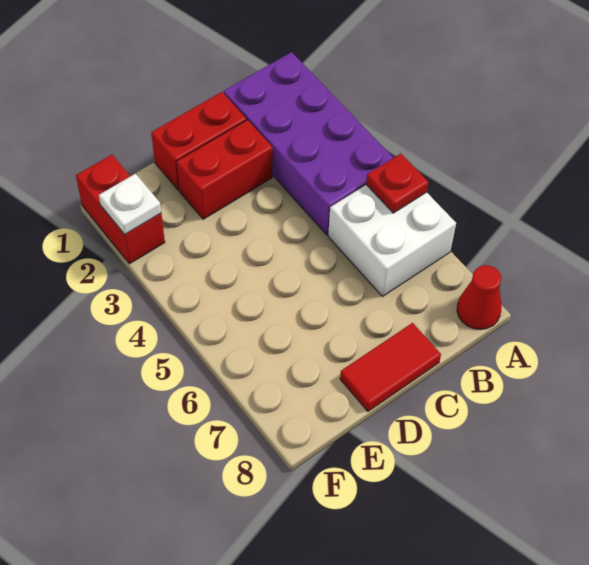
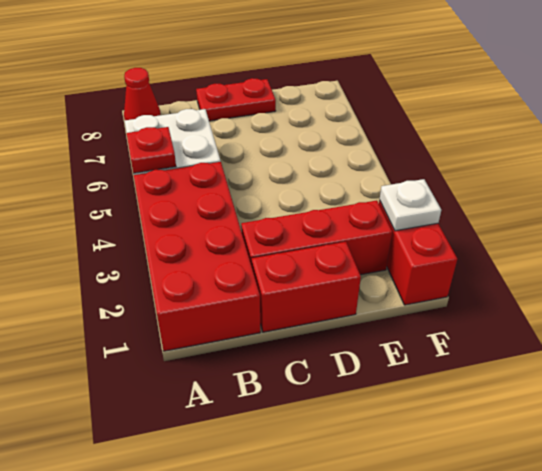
purple brick A1:B4 level 1 -> red brick A1:B4 level 1
red brick C2:D2 level 1 -> red brick C2:E2 level 1
red tile C8:D8 level 1 -> red plate C8:D8 level 1

